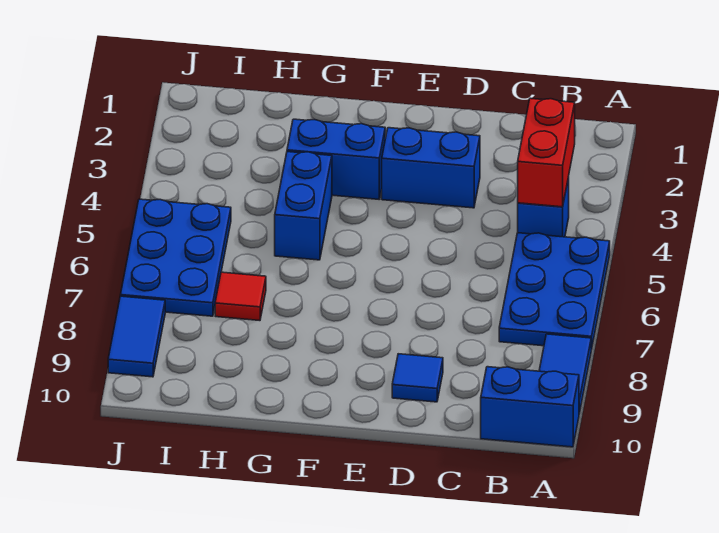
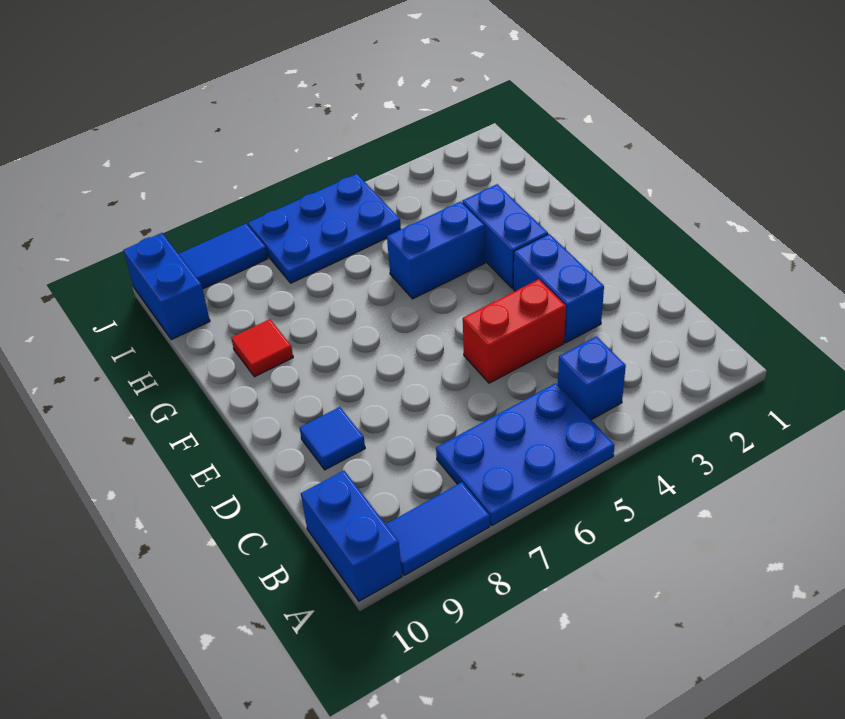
red brick B3:B4 level 2 -> red brick D4:D5 level 1
red tile H7 level 1 -> red tile G9 level 1
none -> blue brick I10:J10 level 1

